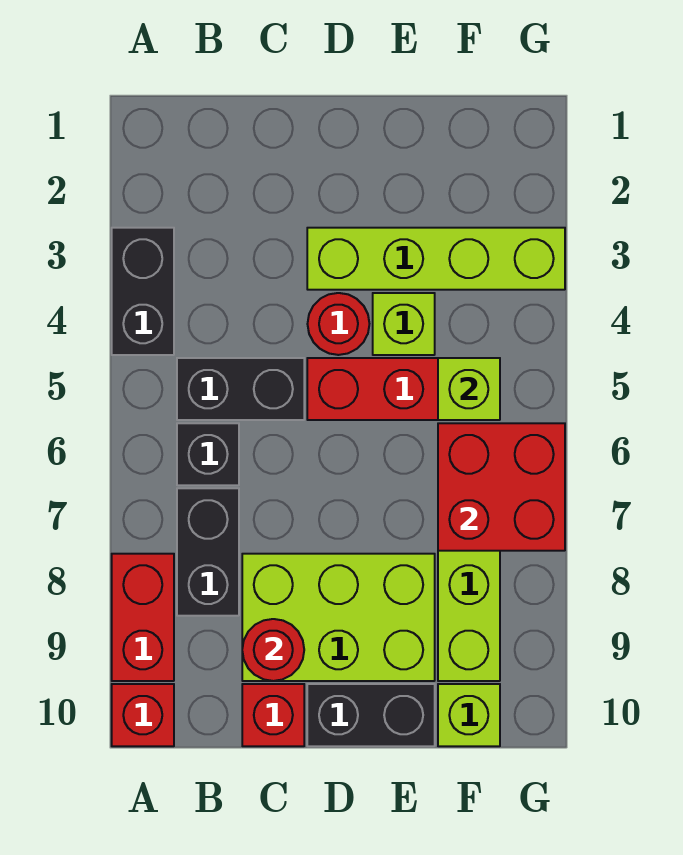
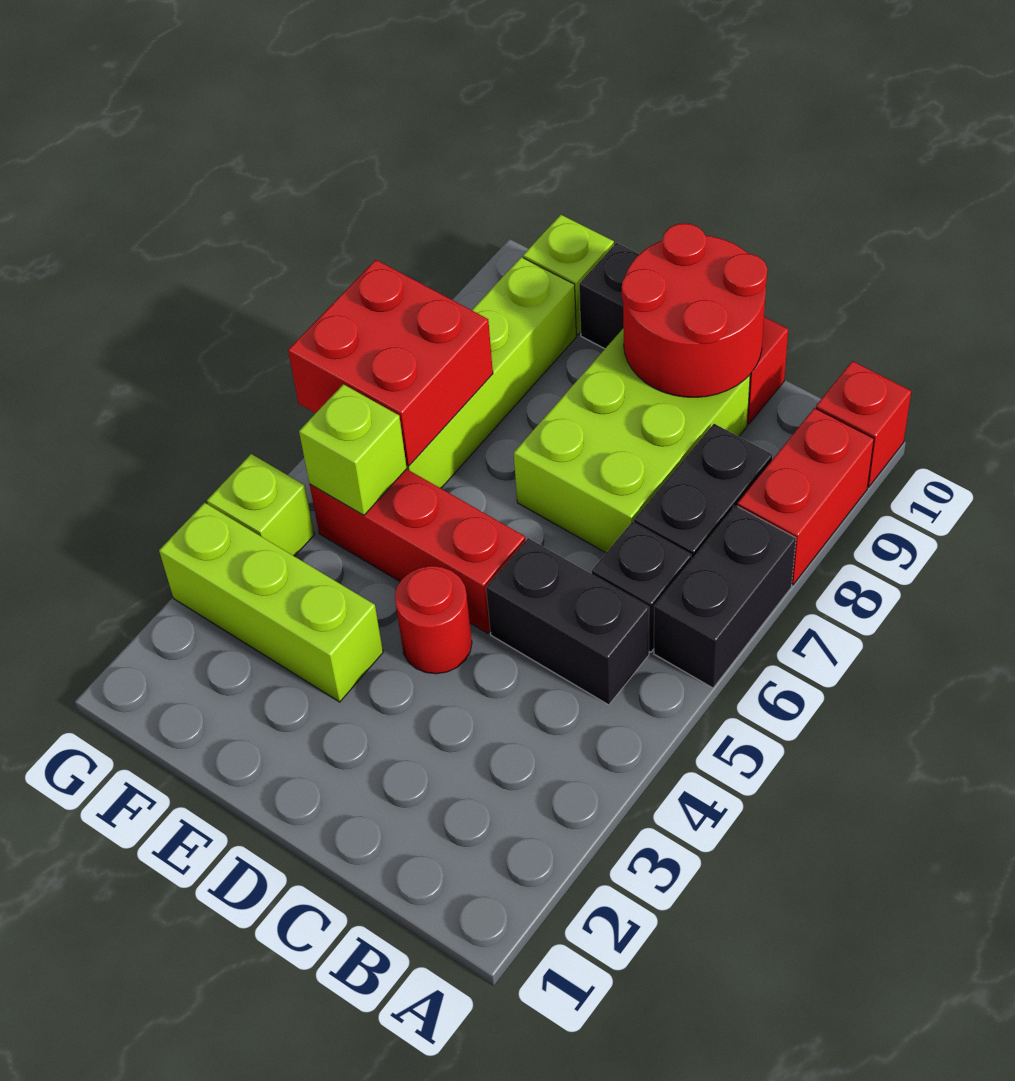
black brick A3:A4 level 1 -> black brick A6:A7 level 1
lime brick C8:E9 level 1 -> lime brick C7:D9 level 1
red round brick C9 level 2 -> red round brick C9:D10 level 2
lime brick D3:G3 level 1 -> lime brick E3:G3 level 1
lime brick E4 level 1 -> lime brick G4 level 1

